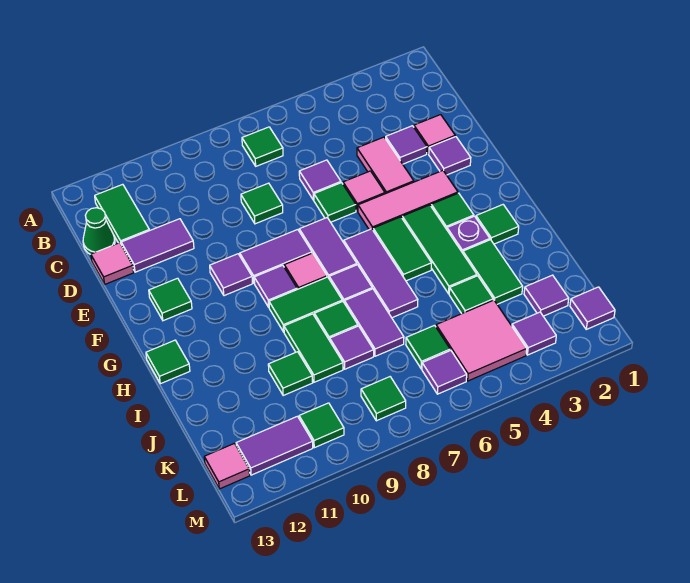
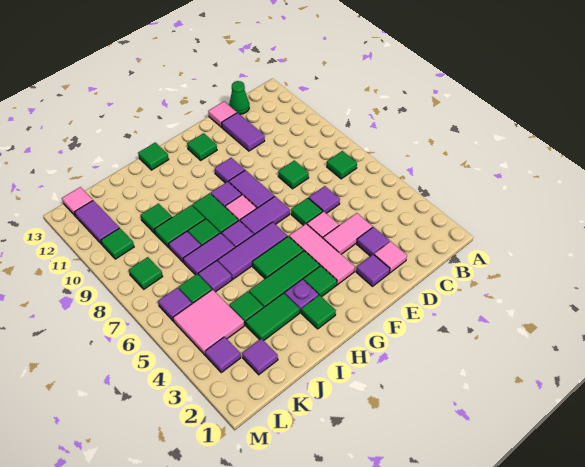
green tile B12:C12 level 1 -> none
purple tile L1 level 1 -> purple tile J6 level 1

